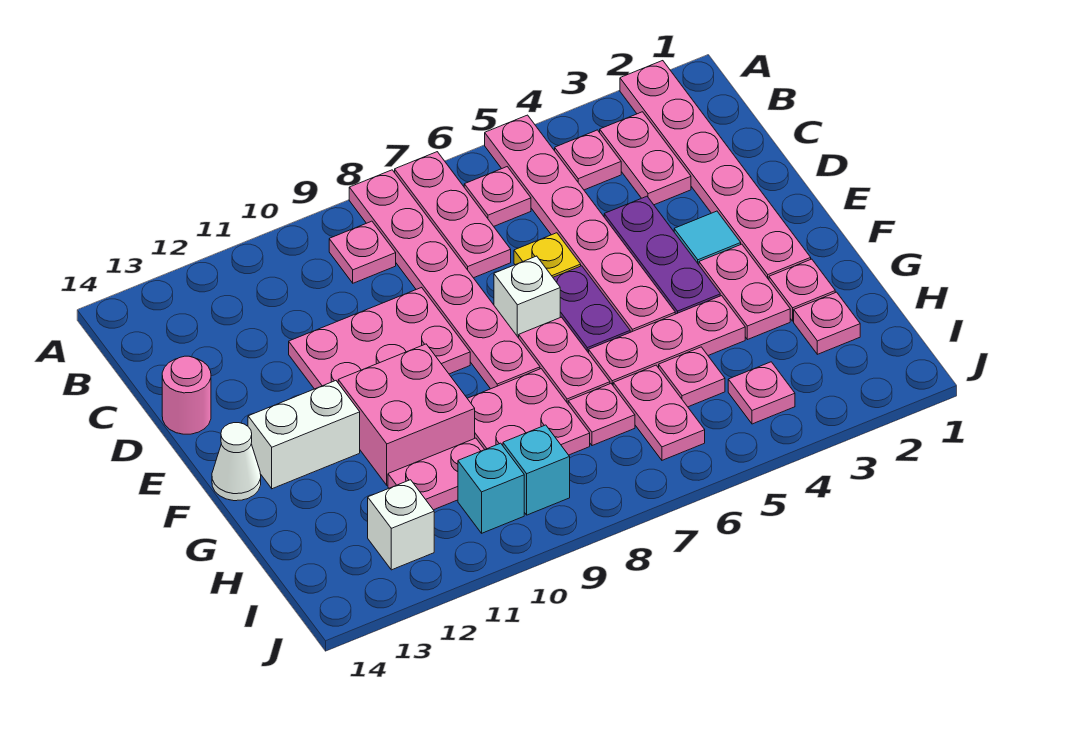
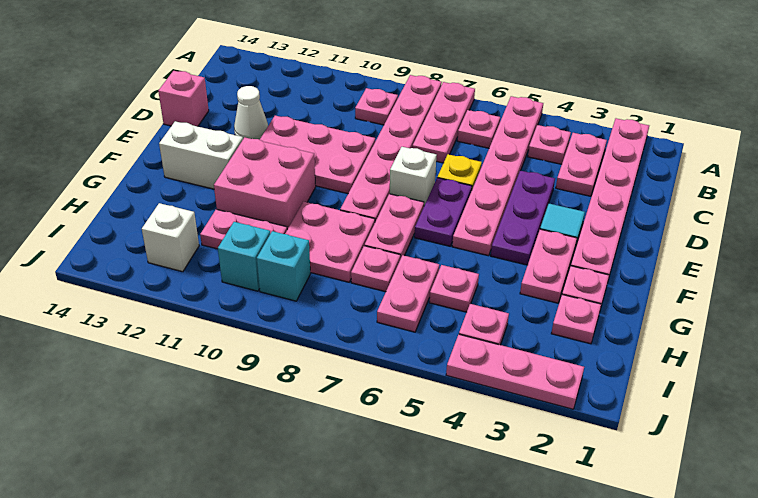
pink round brick D14 level 1 -> pink brick D14 level 1
white cone F14 level 1 -> white cone D12 level 1
pink plate G4:G6 level 1 -> pink plate J2:J4 level 1

